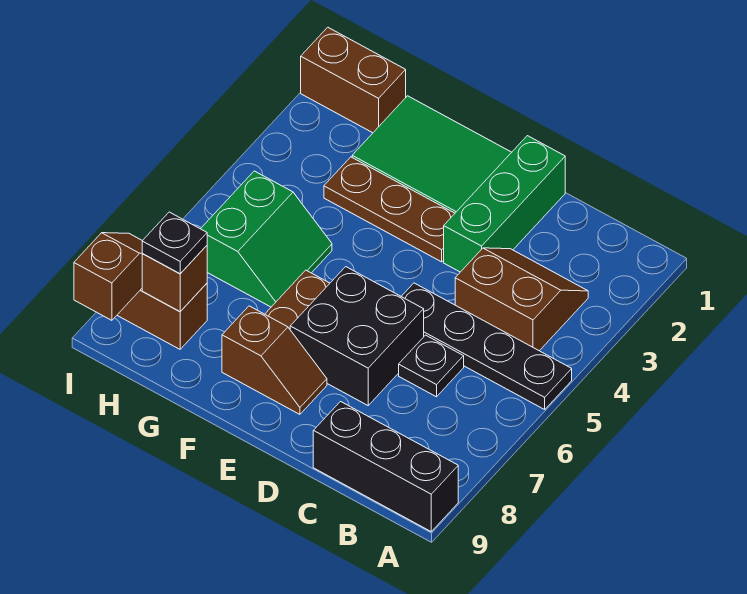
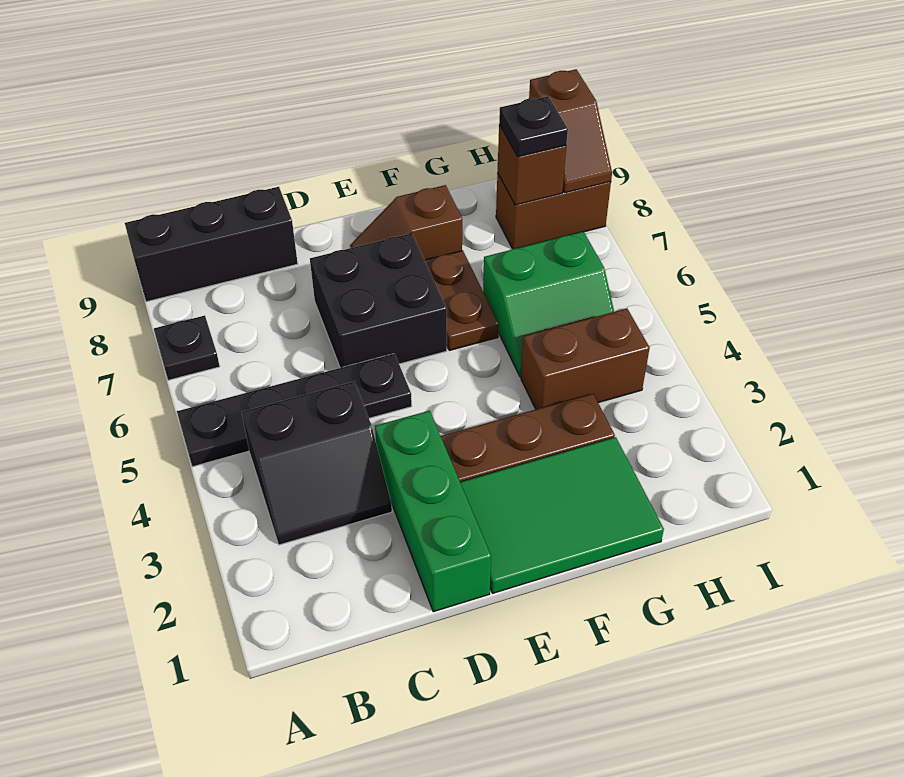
brown slope B3:C4 level 1 top 4 -> black slope B3:C4 level 1 top 4
black plate C6 level 1 -> black plate A7 level 1
green slope G5:H6 level 1 top H -> green slope G5:H6 level 1 top 6
brown brick H1:I1 level 1 -> brown brick G4:H4 level 1

